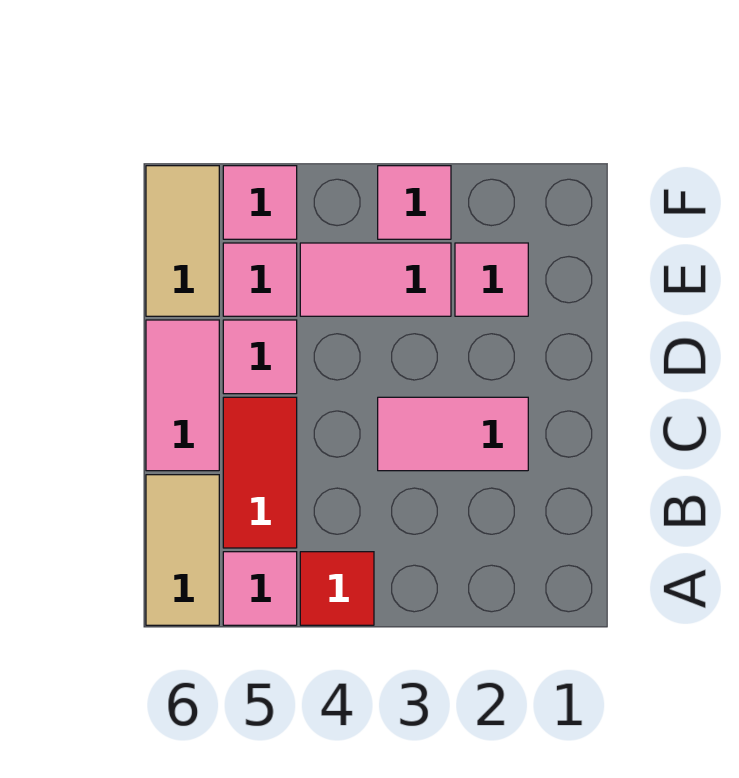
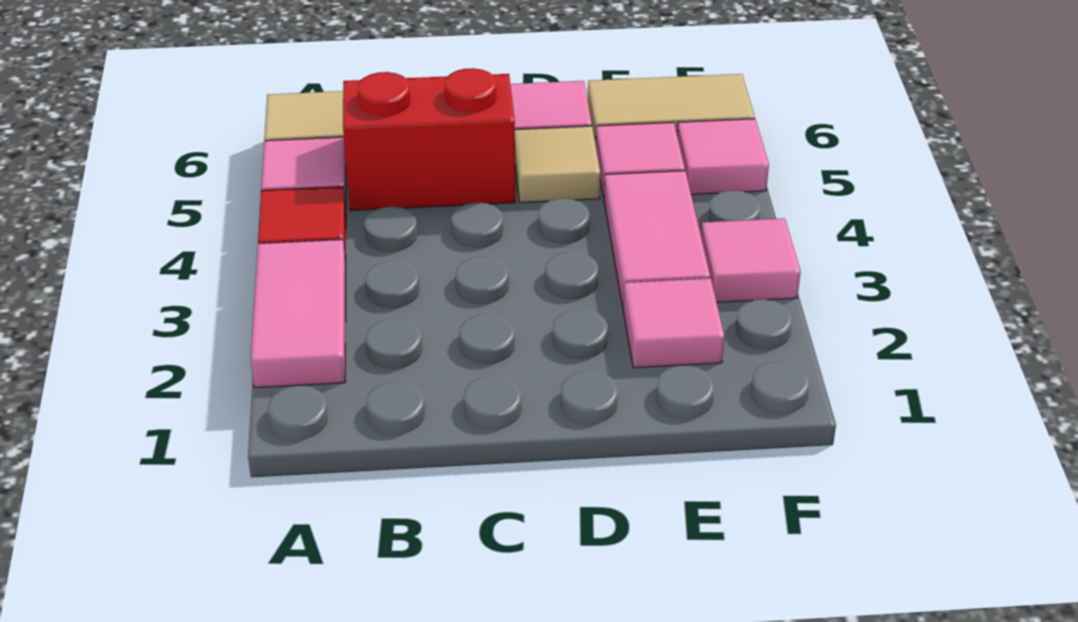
red tile B5:C5 level 1 -> red brick B5:C5 level 1
pink tile C2:C3 level 1 -> pink tile A2:A3 level 1
pink tile D5 level 1 -> tan tile D5 level 1

